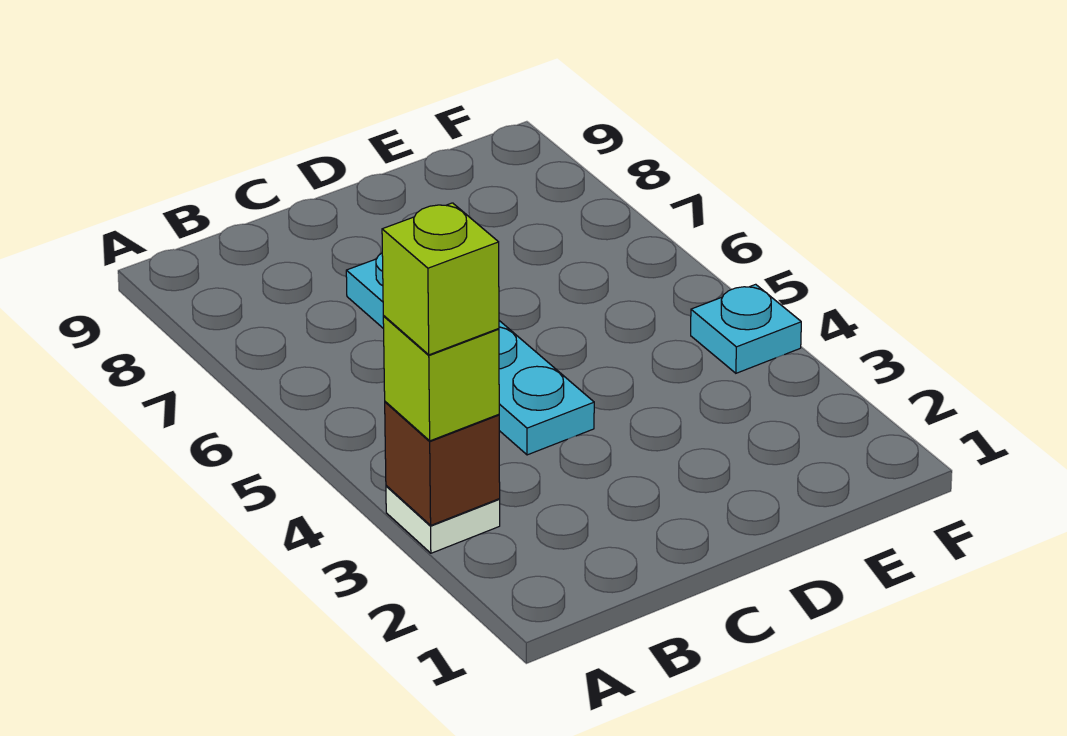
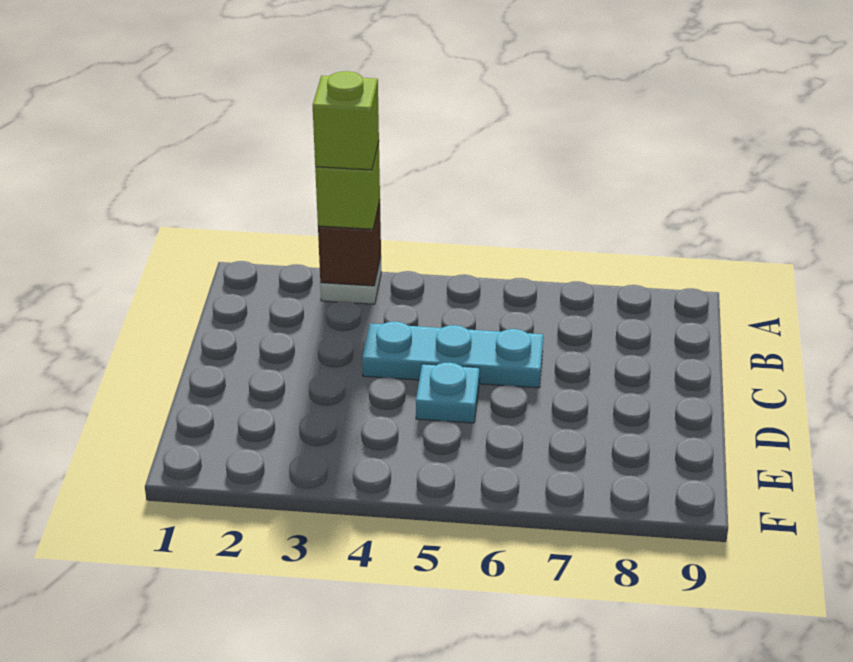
cyan plate C4:C7 level 1 -> cyan plate C4:C6 level 1
cyan plate F4 level 1 -> cyan plate D5 level 1

